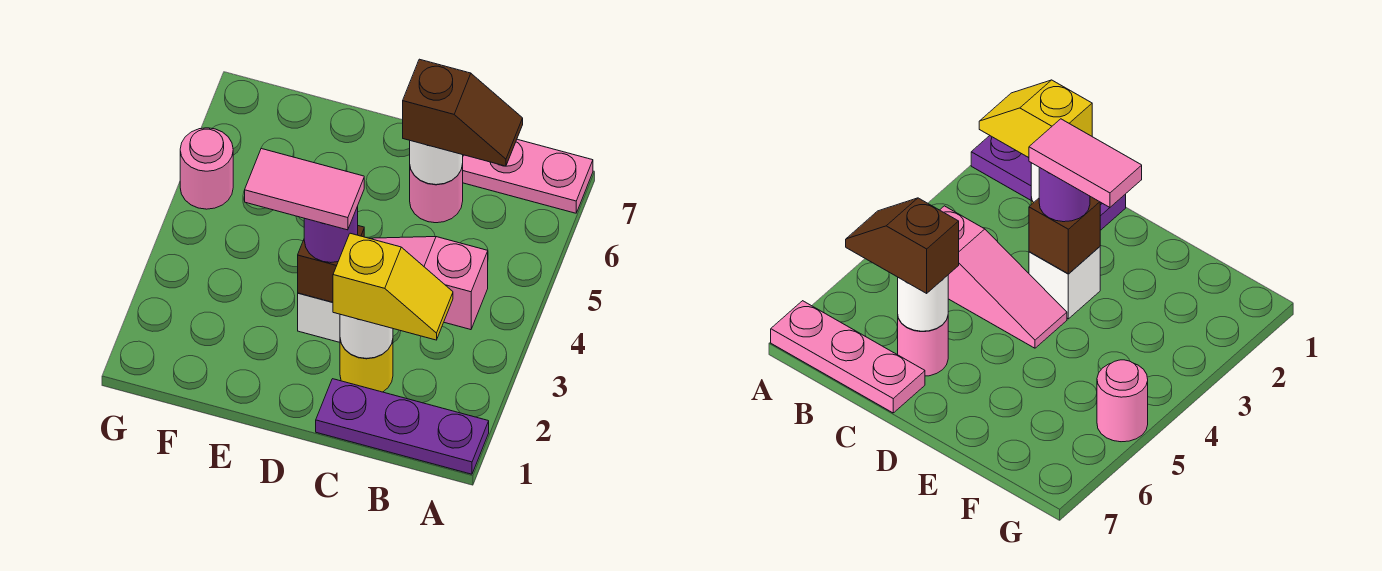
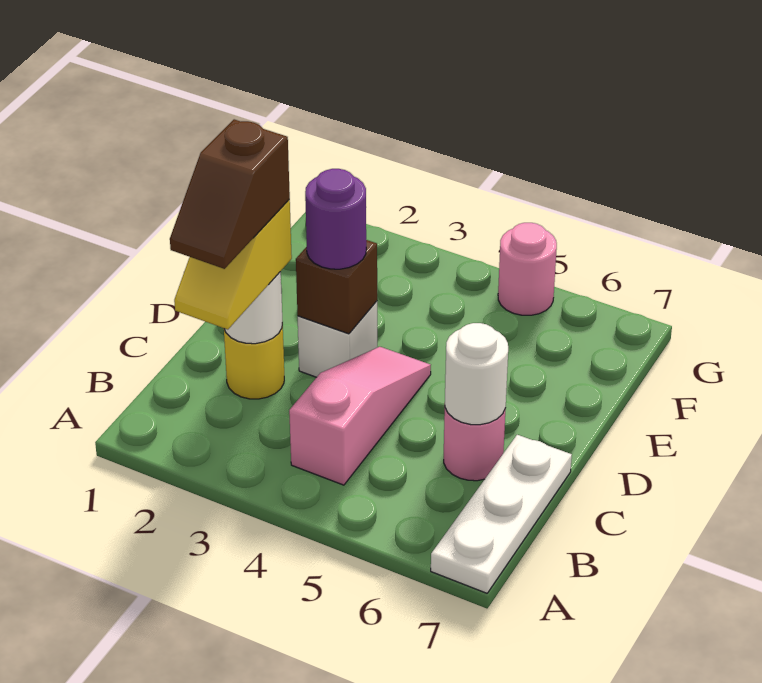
purple plate A1:C1 level 1 -> none
pink plate A7:C7 level 1 -> white plate A7:C7 level 1
brown slope B6:C6 level 3 top C -> brown slope B2:C2 level 4 top C
pink tile D3:E3 level 4 -> none

